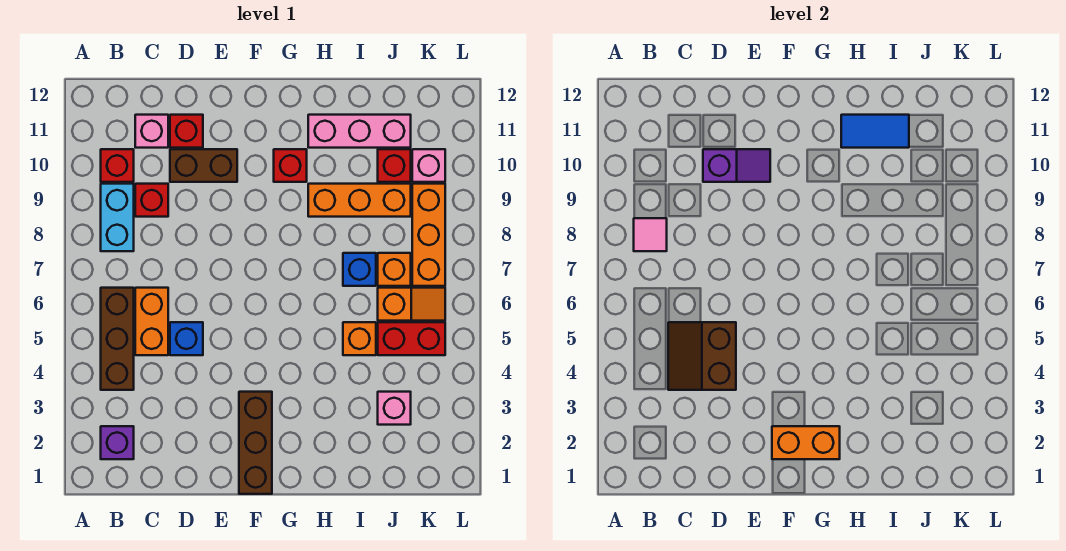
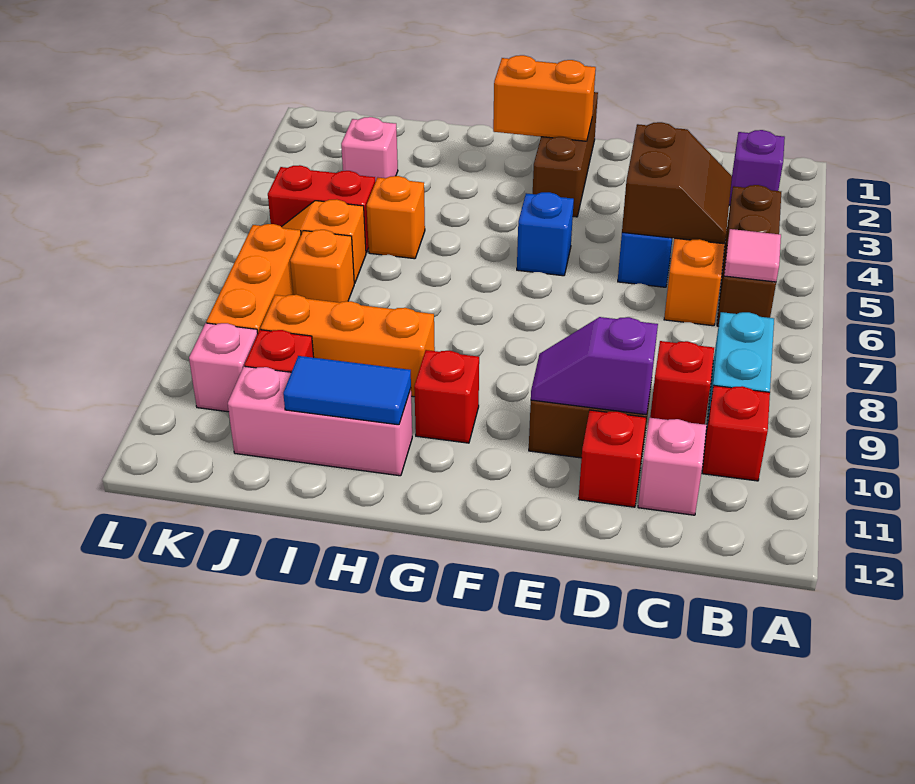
pink tile B8 level 2 -> pink tile B6 level 2
blue brick I7 level 1 -> blue brick F5 level 1

